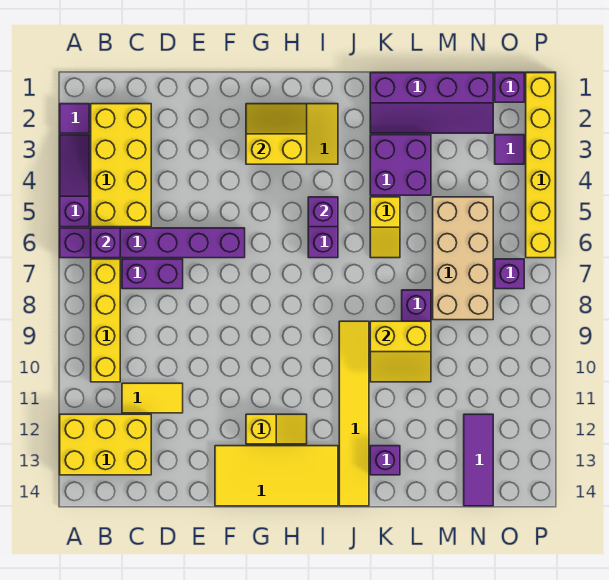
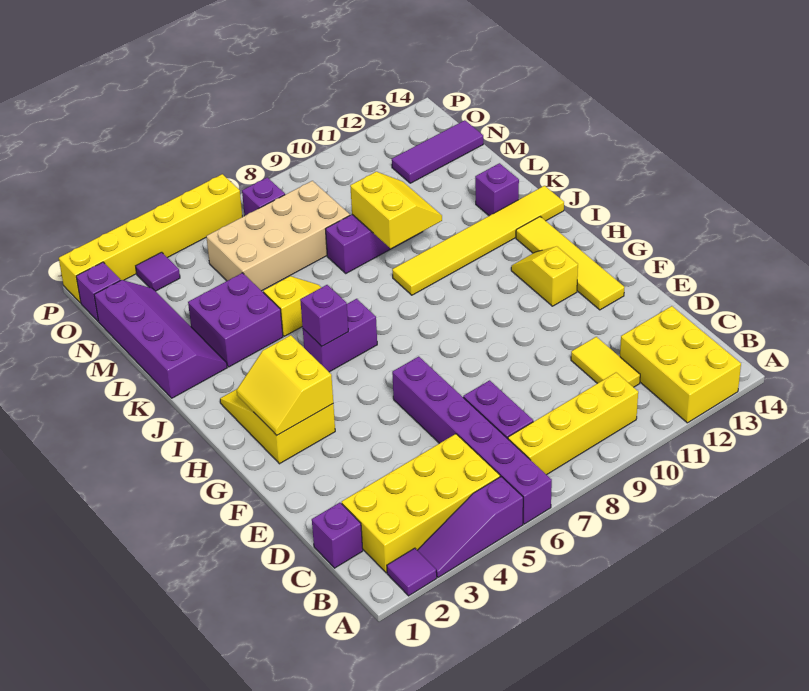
purple brick B6 level 2 -> purple brick C1 level 1
yellow tile F13:I14 level 1 -> yellow tile F13:I13 level 1

